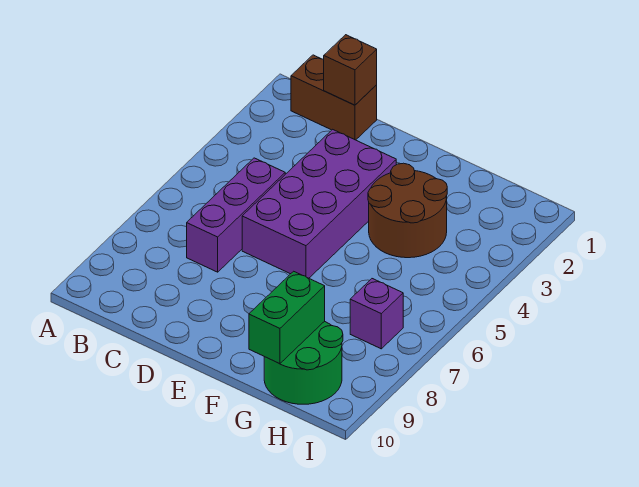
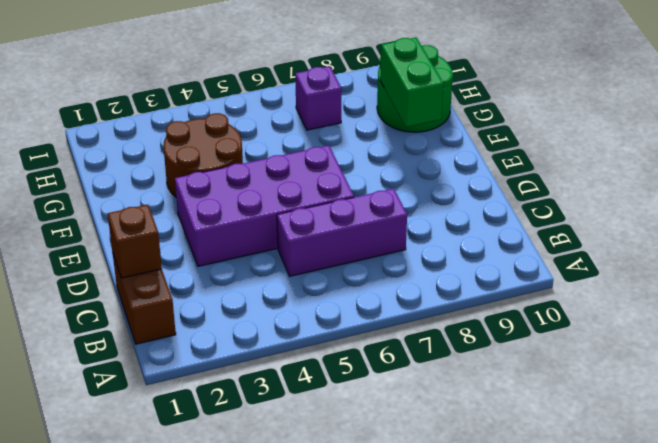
green brick G9:G10 level 2 -> green brick F9:G9 level 2

